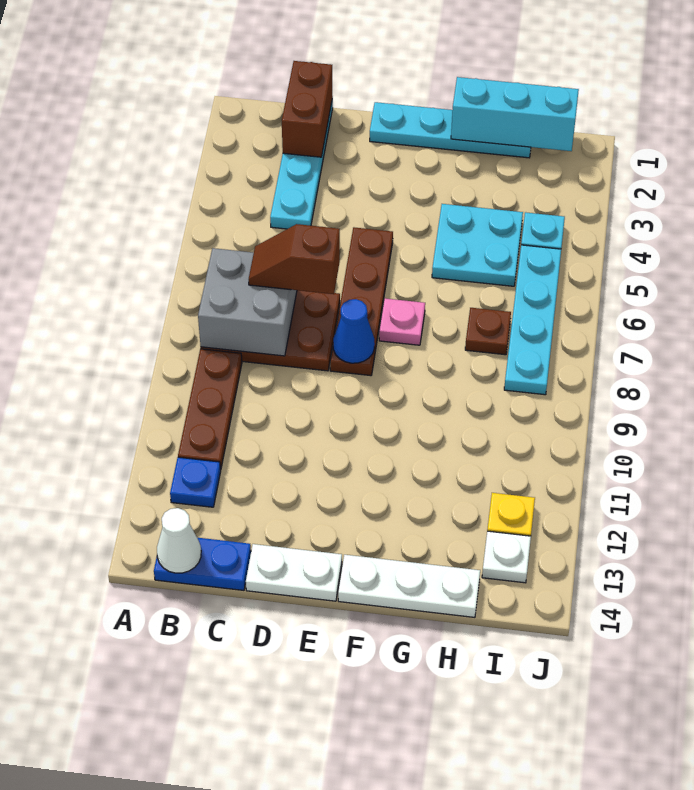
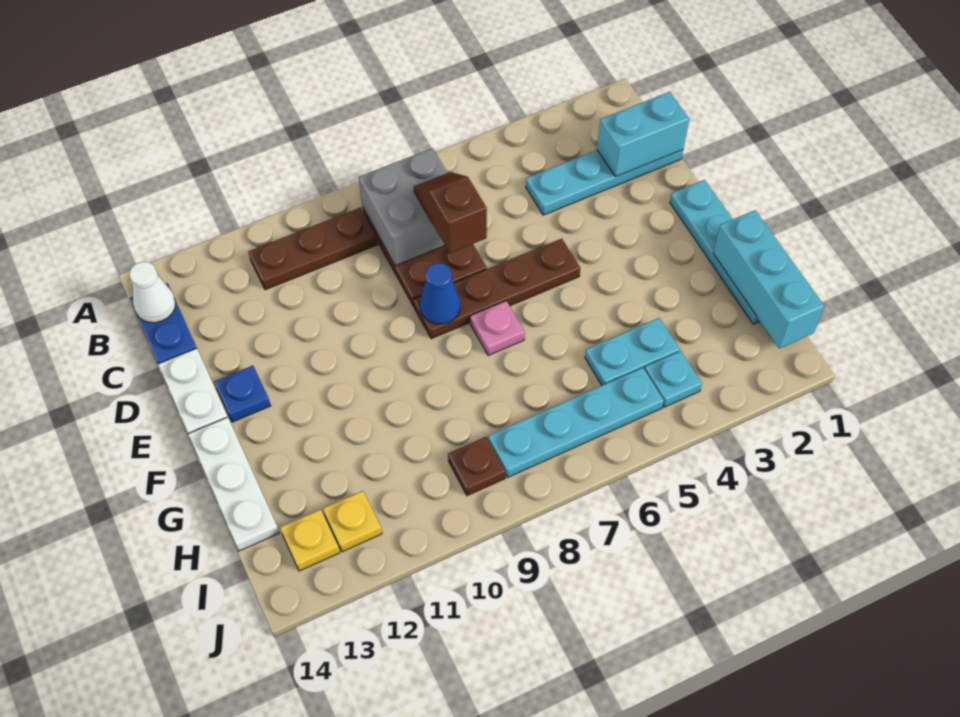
blue plate B12 level 1 -> blue plate E13 level 1
brown brick C1:C2 level 2 -> cyan brick C1:C2 level 2
cyan plate G4:H5 level 1 -> cyan plate H4:H5 level 1
brown plate H7 level 1 -> brown plate I9 level 1
white plate I13 level 1 -> yellow plate I13 level 1

